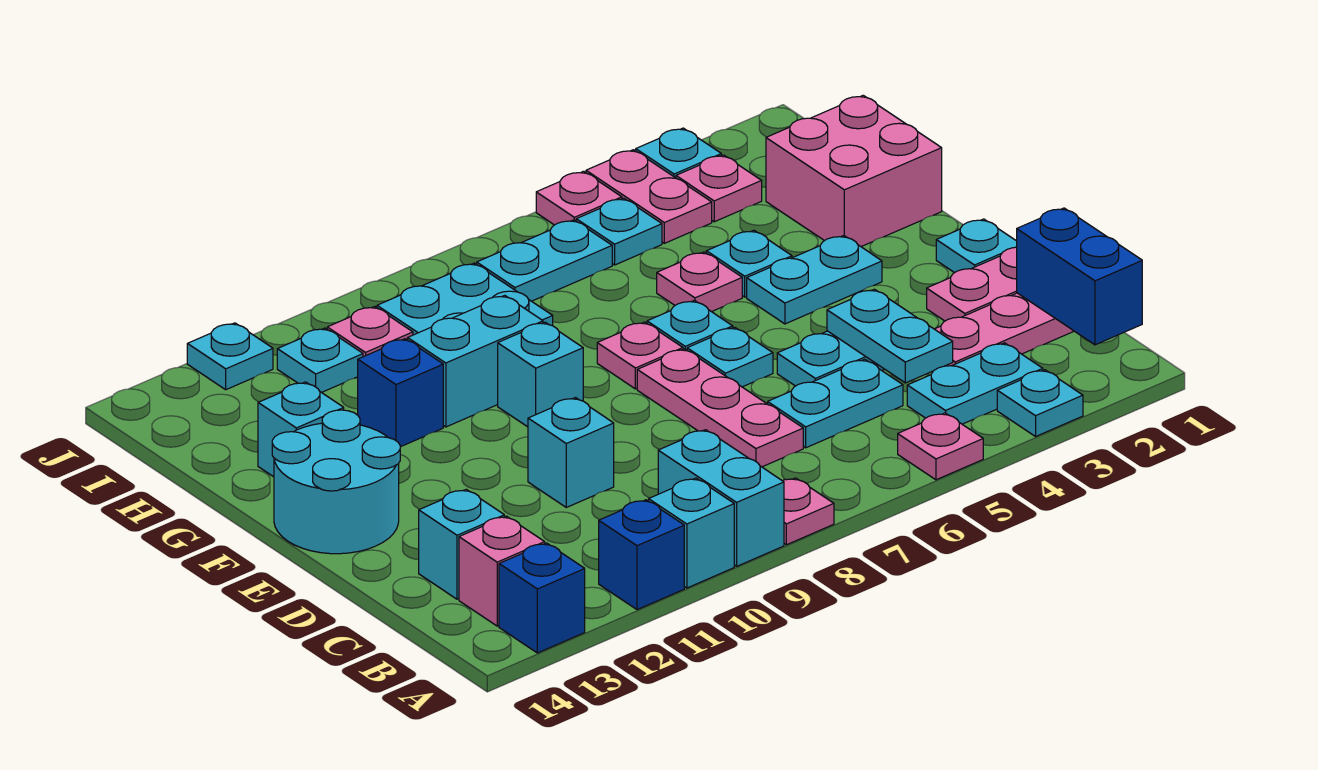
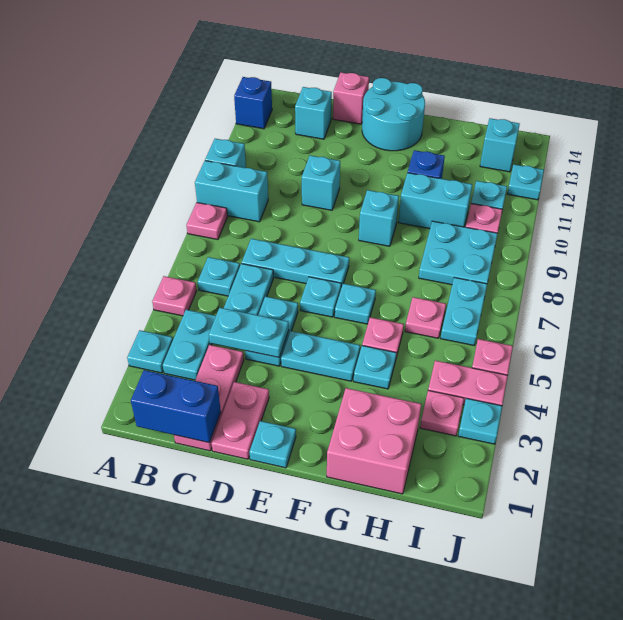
blue brick A11 level 1 -> none
pink brick B13 level 1 -> pink brick D14 level 1
pink plate C7:E7 level 1 -> cyan plate C7:E7 level 1
cyan plate F3:F4 level 1 -> cyan plate E4:F4 level 1
pink plate F7 level 1 -> pink plate H6 level 1
cyan brick G9:G10 level 1 -> cyan brick G10:H10 level 1
cyan brick G13 level 1 -> cyan brick I13 level 1
cyan plate I5 level 1 -> cyan plate B6 level 1

